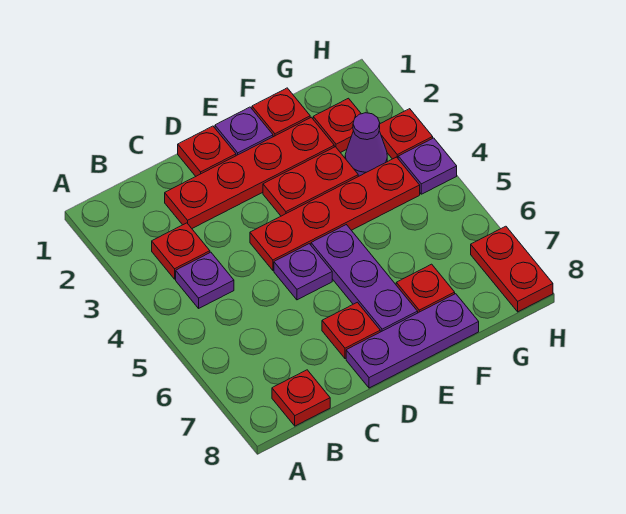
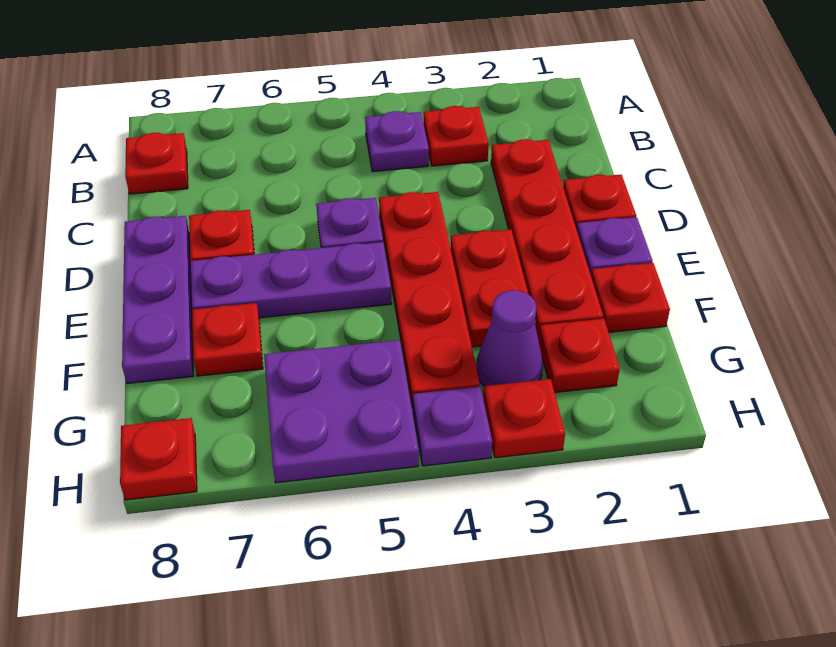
none -> purple plate G5:H6 level 1
red plate H7:H8 level 1 -> red plate H8 level 1

